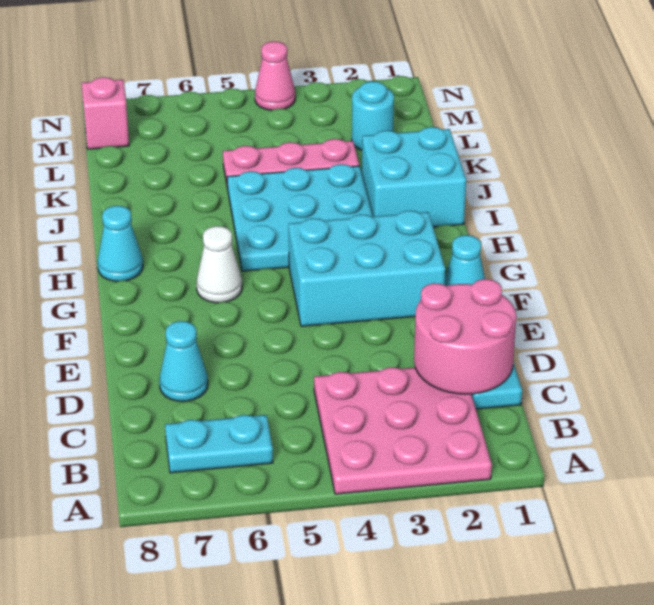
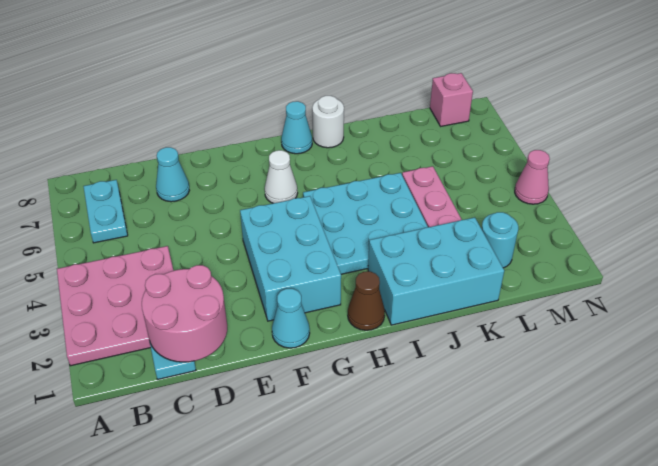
none -> brown cone H1 level 1
cyan brick I1:J2 level 1 -> cyan brick I1:K2 level 1
none -> white round brick I8 level 1

